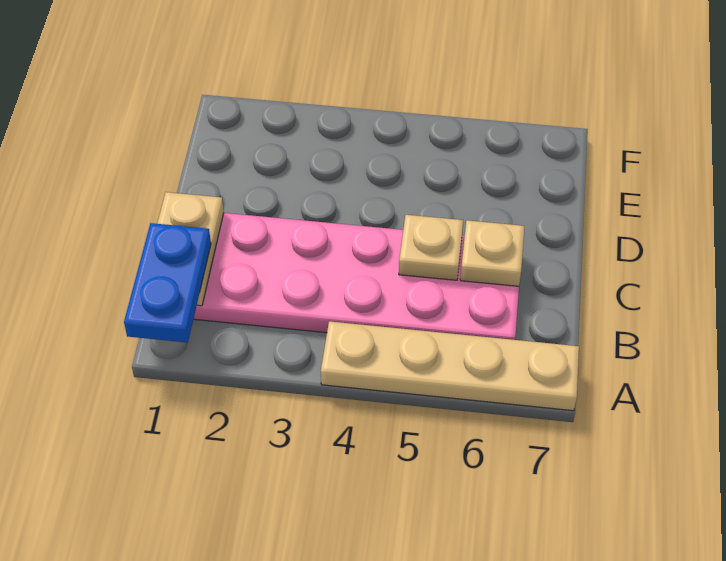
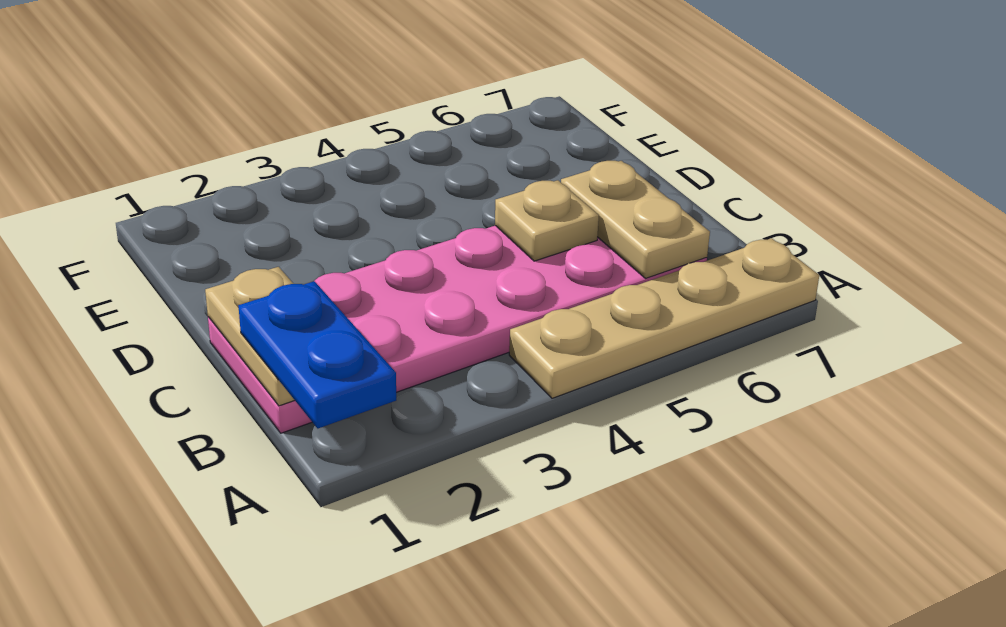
tan plate C6 level 2 -> tan plate B6:C6 level 2

